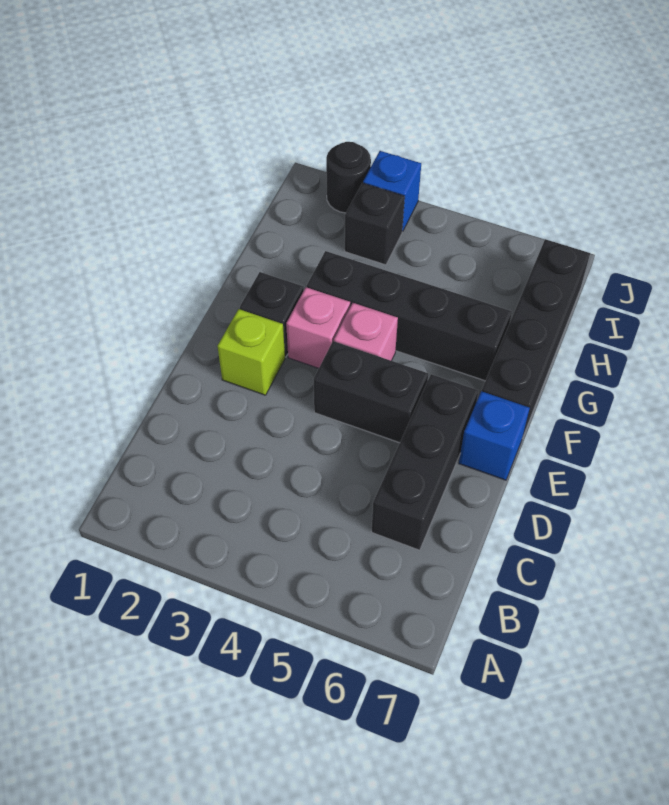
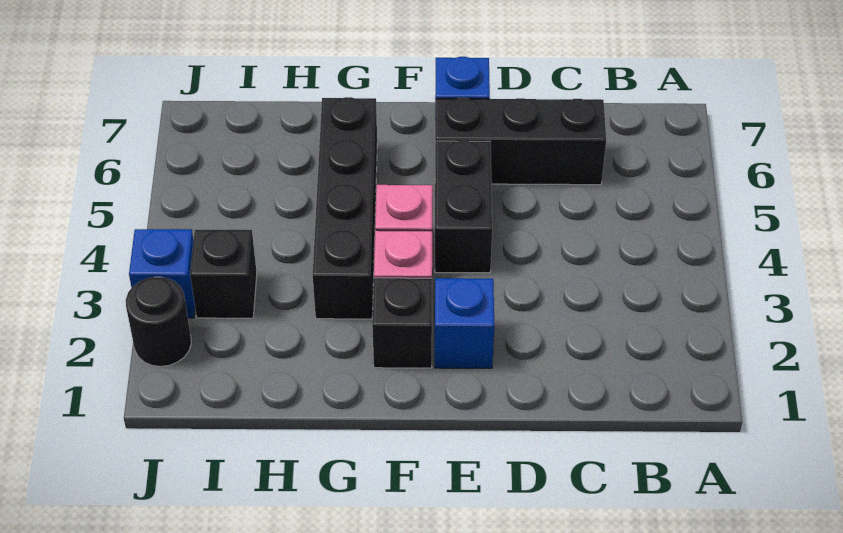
lime brick E2 level 1 -> blue brick E2 level 1
black brick F7:I7 level 1 -> none

